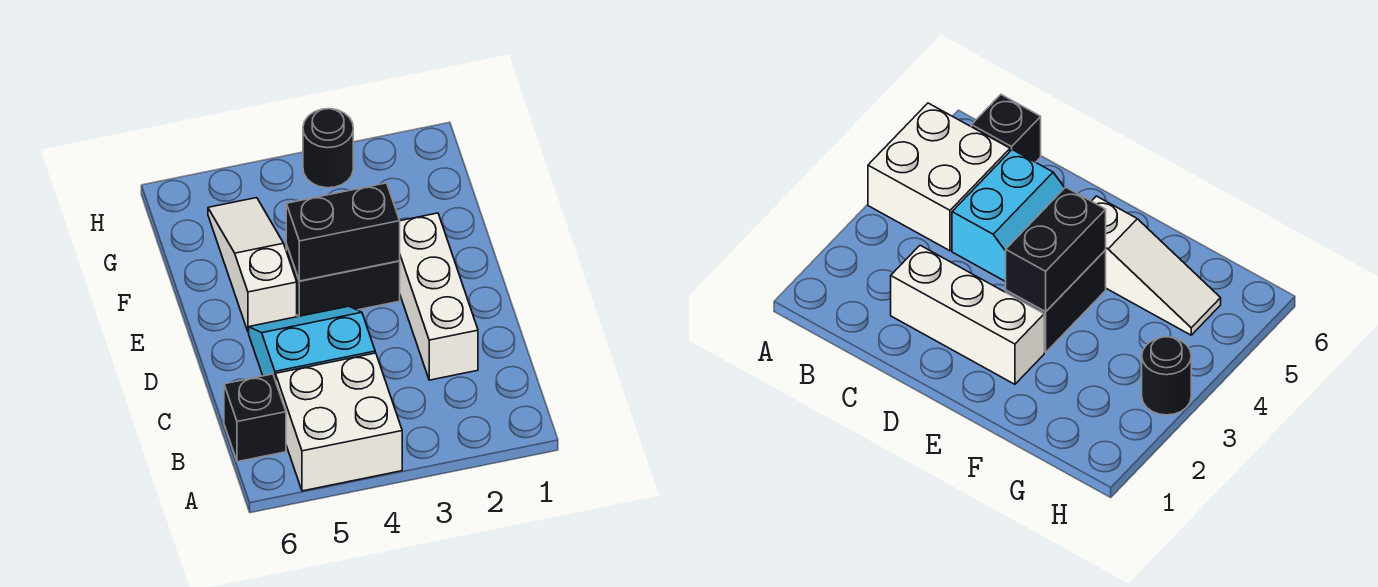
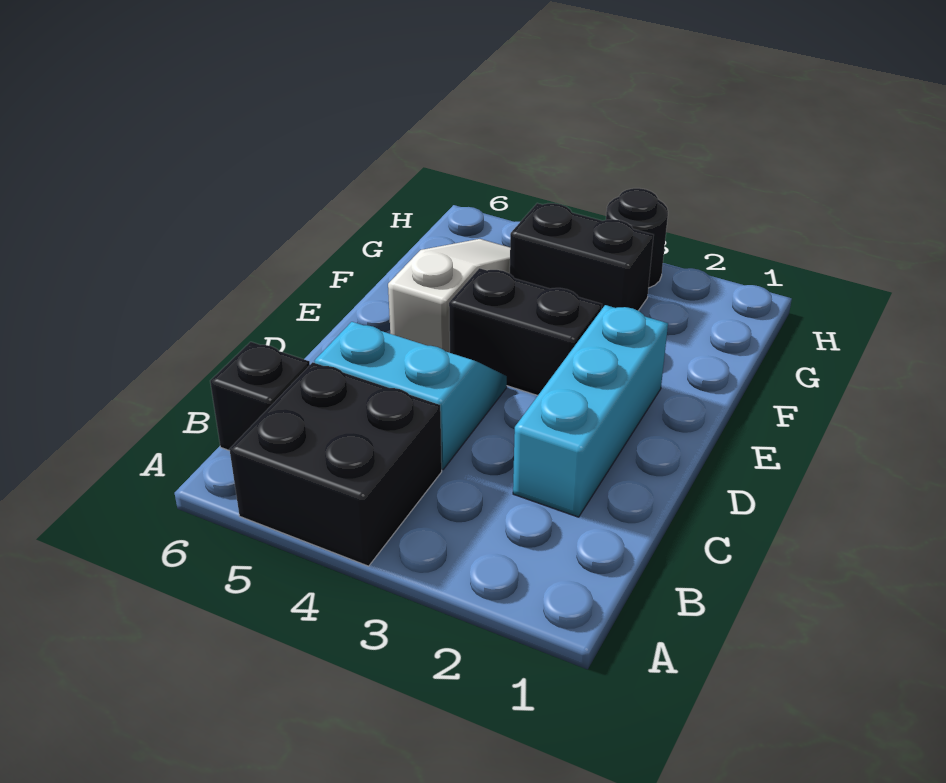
white brick A4:B5 level 1 -> black brick A4:B5 level 1
white brick C2:E2 level 1 -> cyan brick C2:E2 level 1
black brick E3:E4 level 2 -> black brick G3:G4 level 1

